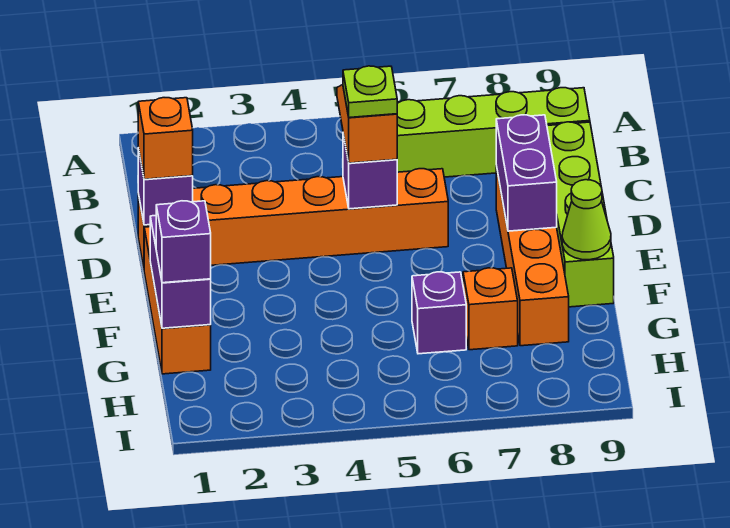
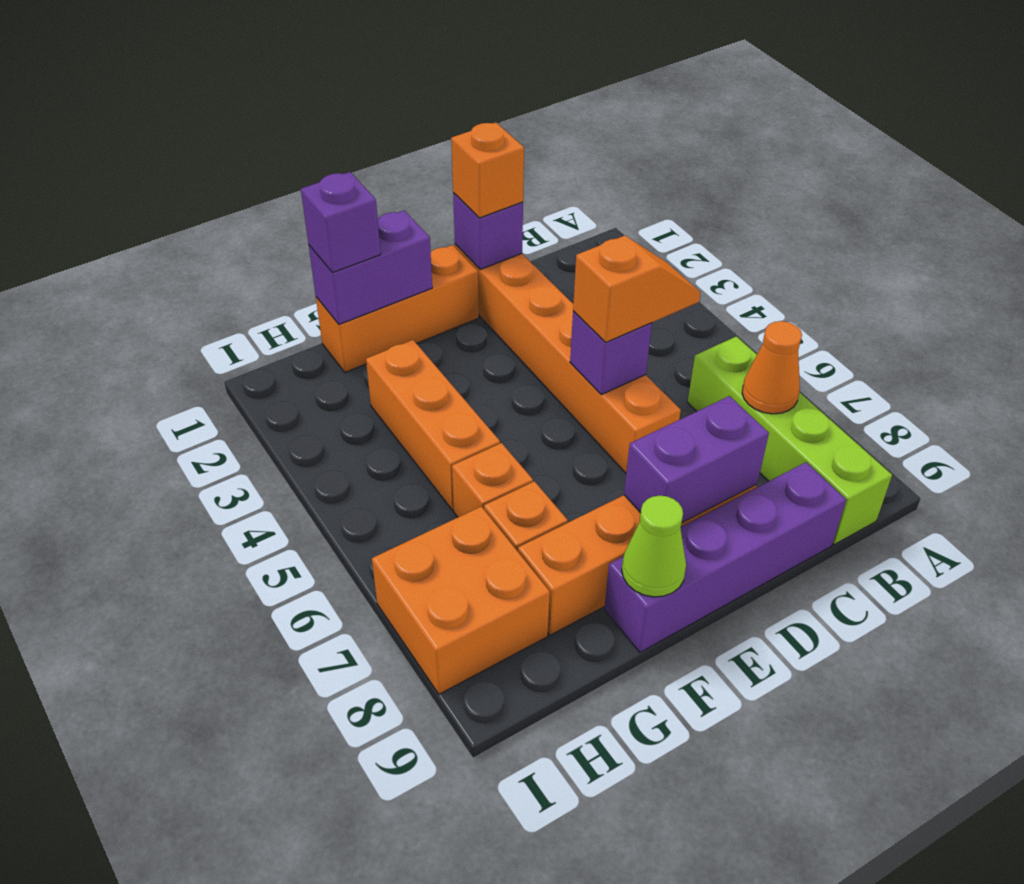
none -> orange cone B7 level 2
lime brick C9:F9 level 1 -> purple brick C9:F9 level 1
lime plate D5 level 4 -> none
none -> orange brick G3:G5 level 1
purple brick G6 level 1 -> orange brick G6 level 1
none -> orange brick H7:I8 level 1

